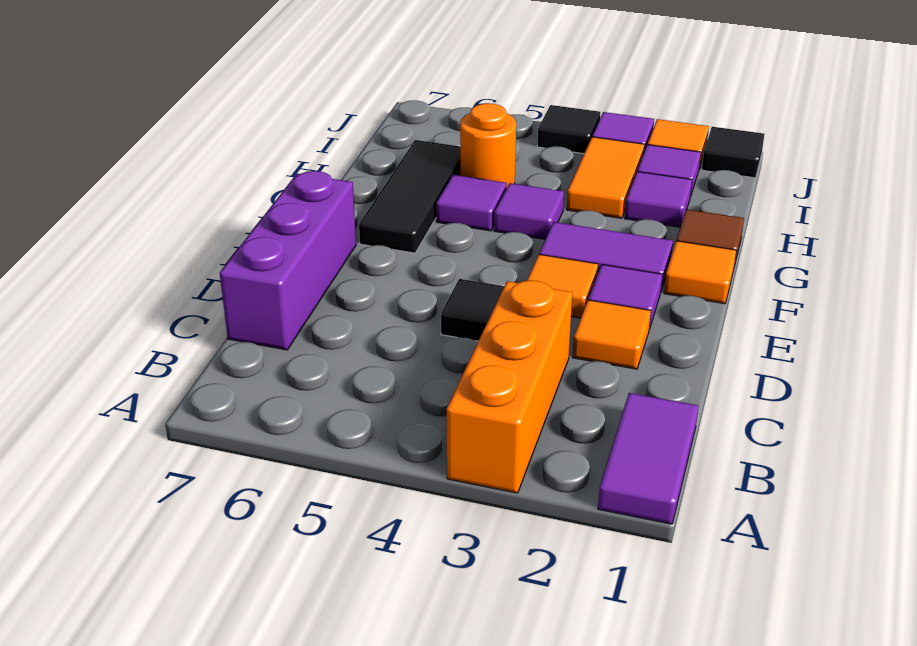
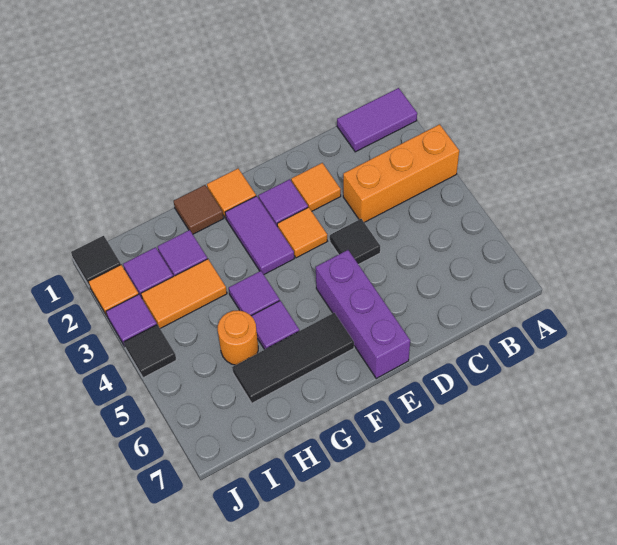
purple brick C7:E7 level 1 -> purple brick E5:E7 level 1

